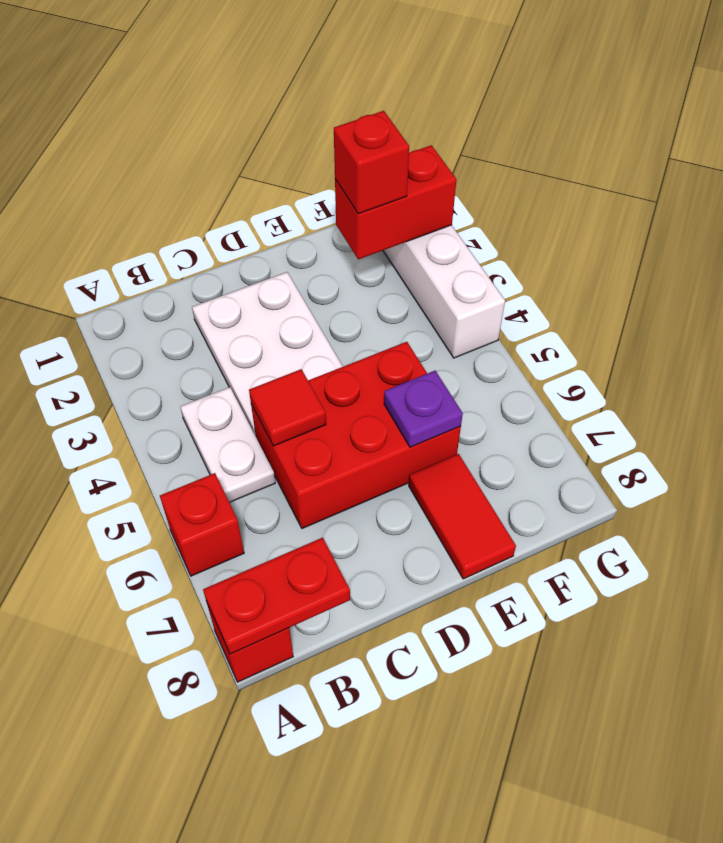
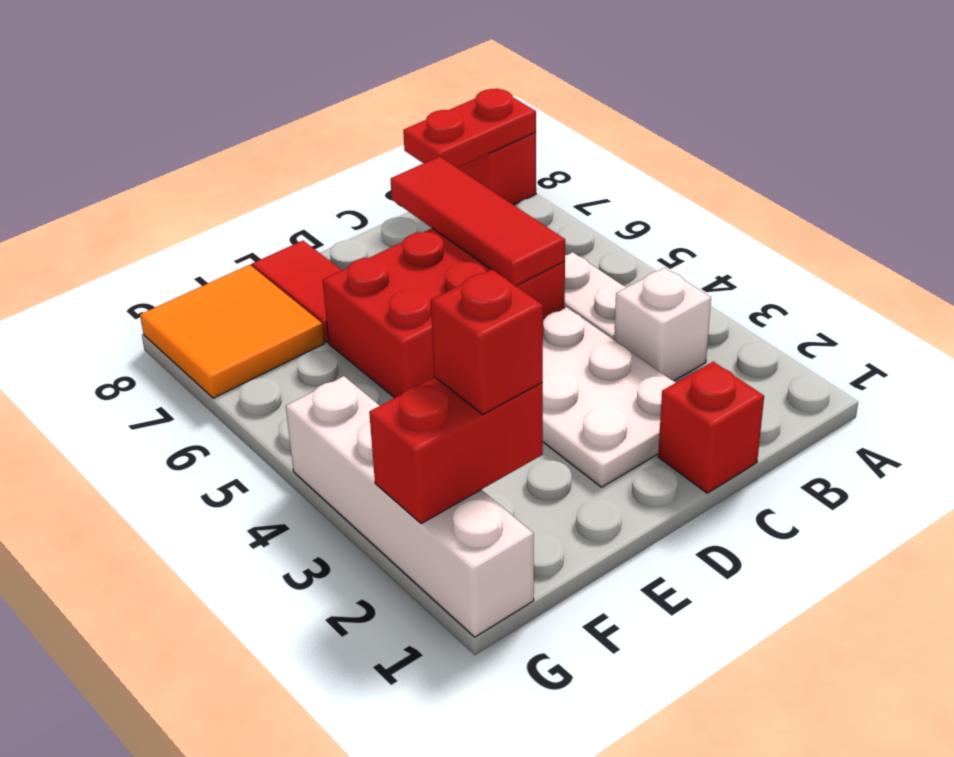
red brick A6 level 1 -> red brick C1 level 1
none -> white brick B3 level 1
red tile C5 level 2 -> red tile C5:C7 level 2
purple plate E6 level 2 -> none
none -> orange tile F7:G8 level 1

